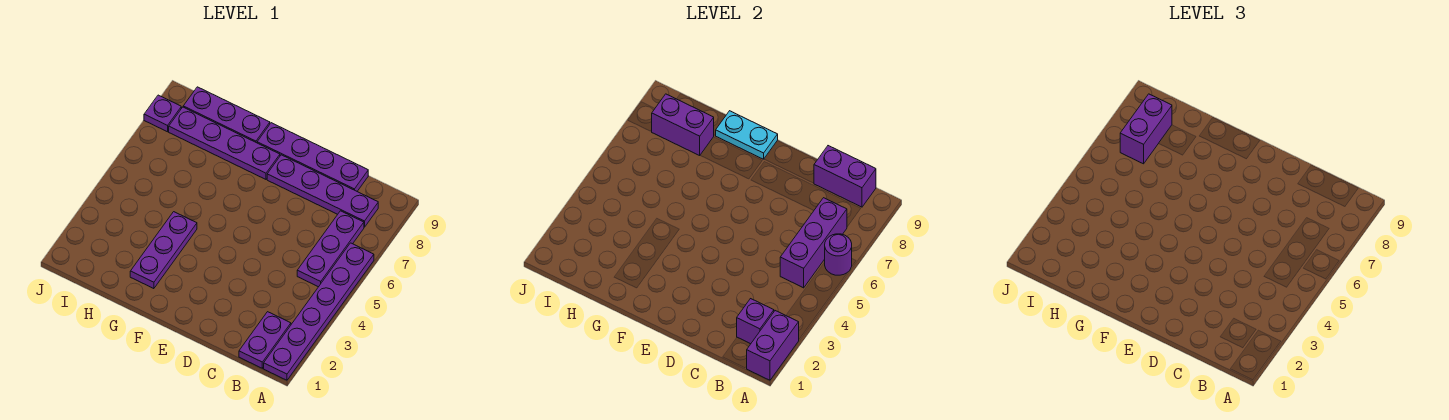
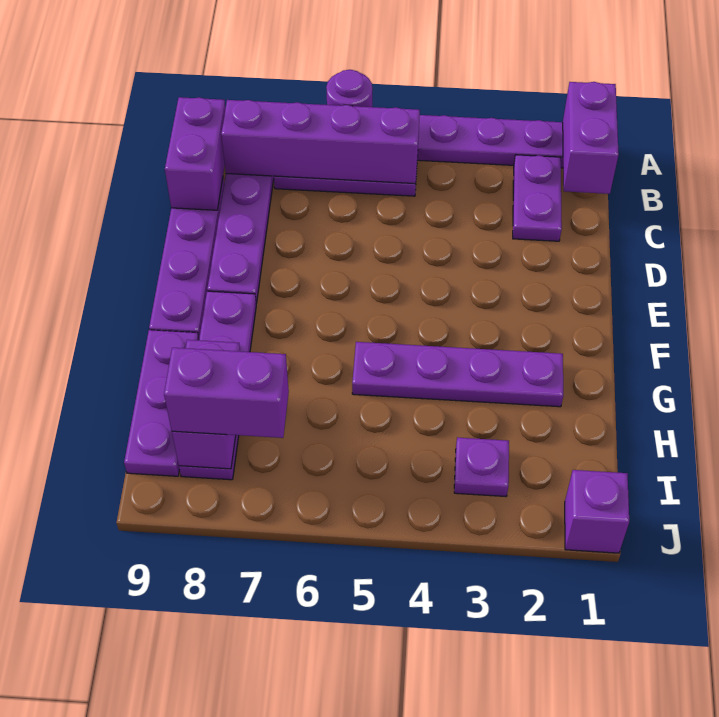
purple brick A1:A2 level 2 -> purple brick A1:B1 level 2
purple plate B1:B2 level 1 -> purple plate B2:C2 level 1
purple brick B2 level 2 -> purple brick J1 level 1
purple brick B5:B7 level 2 -> purple brick B5:B8 level 2
cyan plate F9:G9 level 2 -> none
purple plate G2:G4 level 1 -> purple plate G2:G5 level 1
purple plate J8 level 1 -> purple plate I3 level 1

